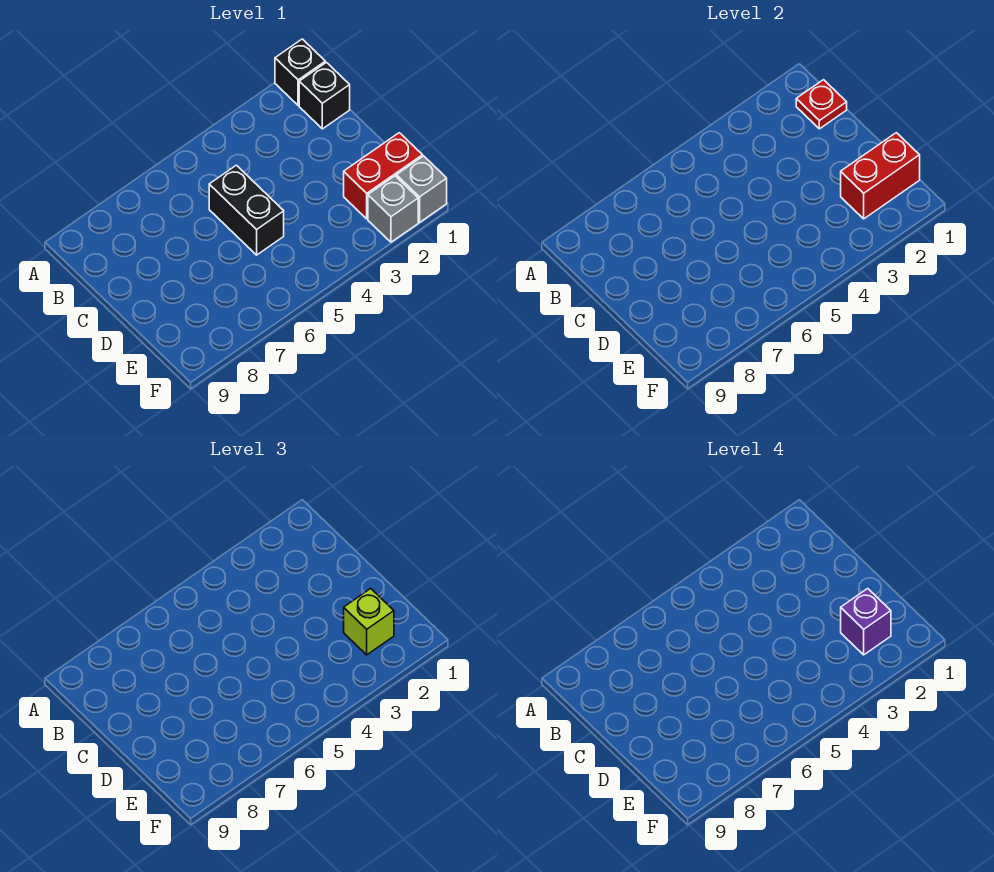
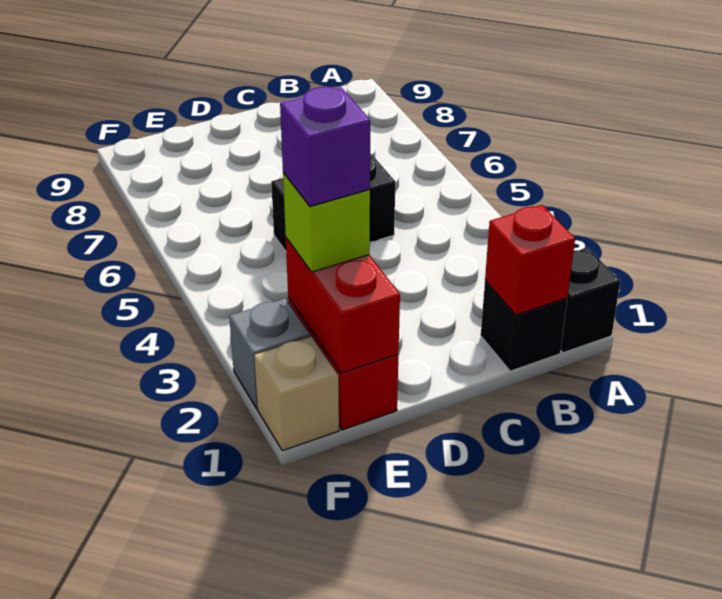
red plate B1 level 2 -> red brick B1 level 2
grey brick F1 level 1 -> tan brick F1 level 1

